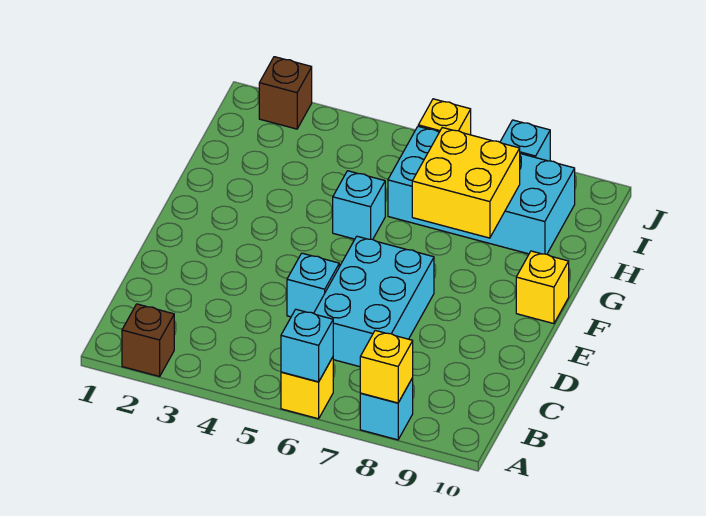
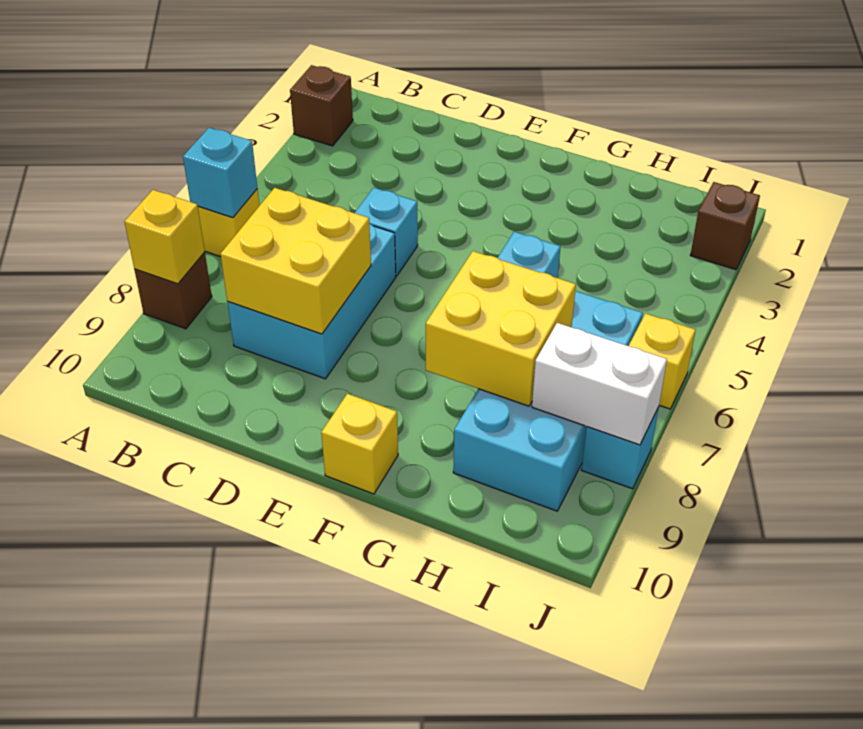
cyan brick A8 level 1 -> brown brick A8 level 1
cyan brick C6:E7 level 1 -> cyan brick C6:D8 level 1
none -> yellow brick C7:D8 level 2
none -> white brick I8:J8 level 2

